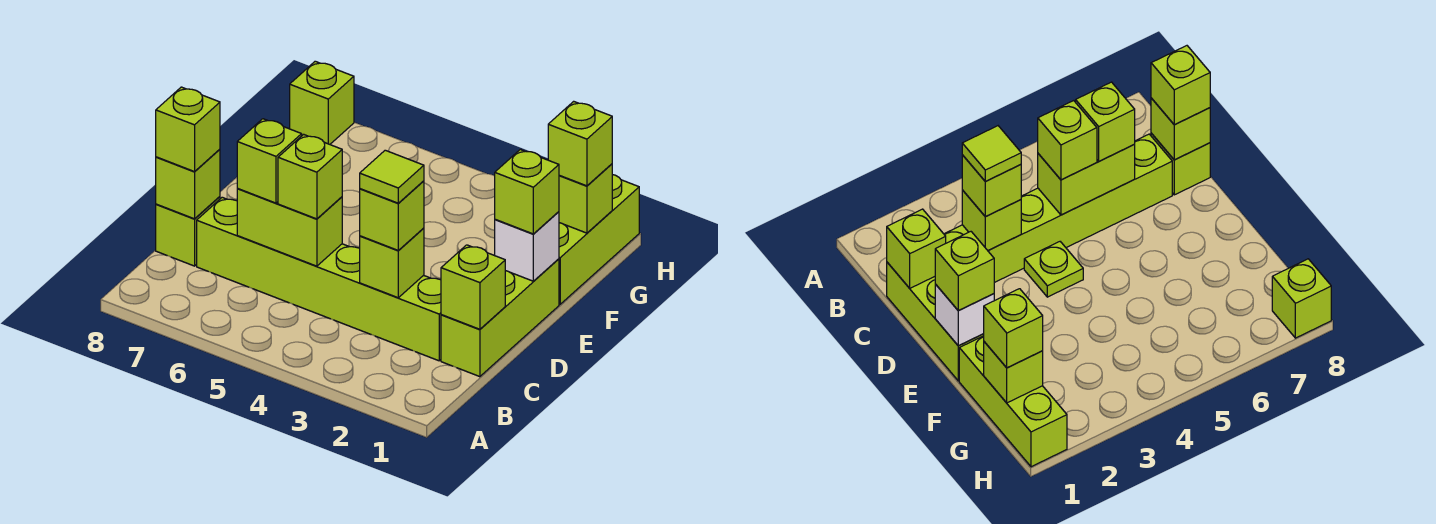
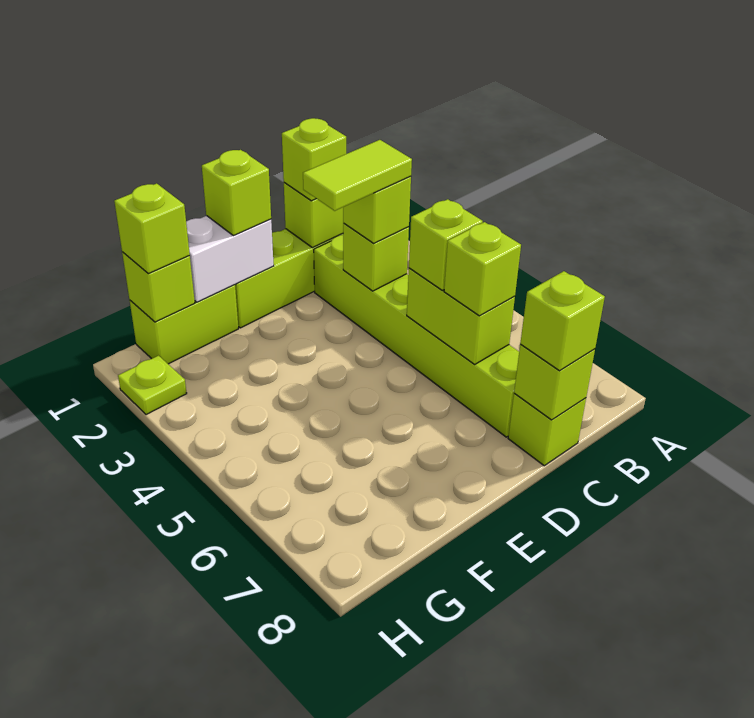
lime tile C3 level 4 -> lime tile C3:D3 level 4
lime plate D4 level 1 -> lime plate H2 level 1
white brick E1 level 2 -> white brick E1:F1 level 2
lime brick F1:H1 level 1 -> lime brick F1:G1 level 1
lime brick H8 level 1 -> lime brick C1 level 3

